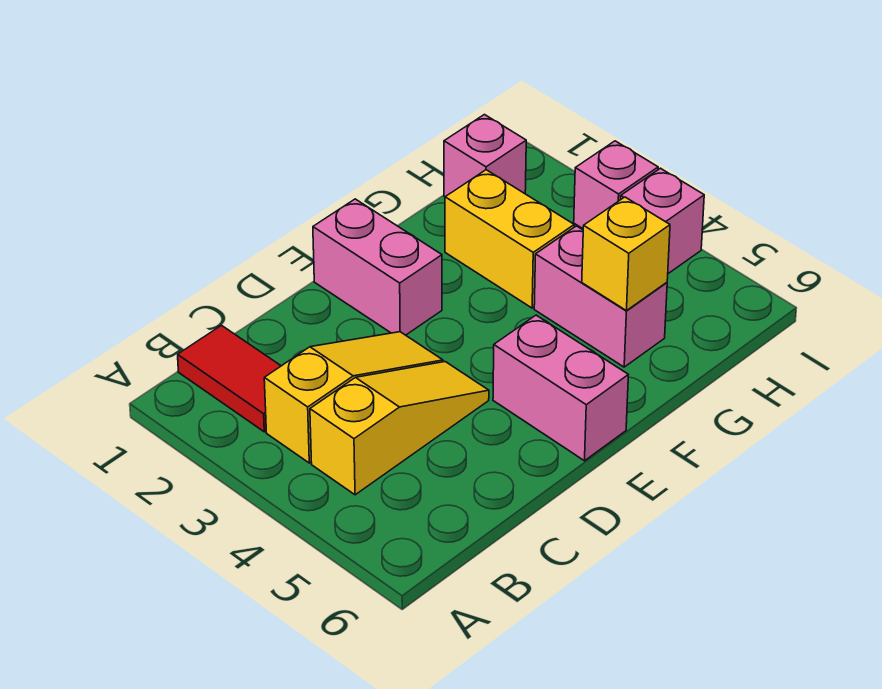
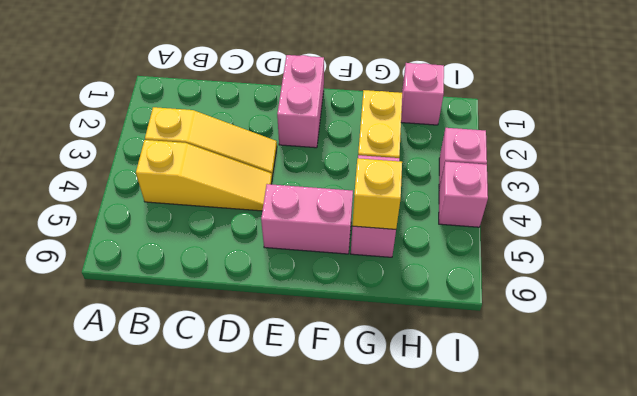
red tile B1:B2 level 1 -> none
pink brick E5:E6 level 1 -> pink brick E5:F5 level 1

